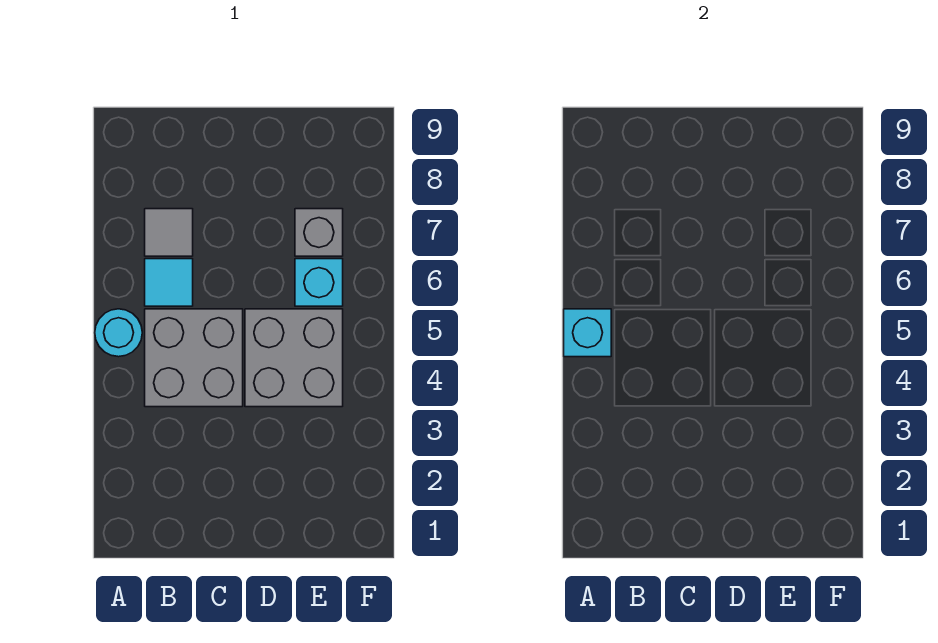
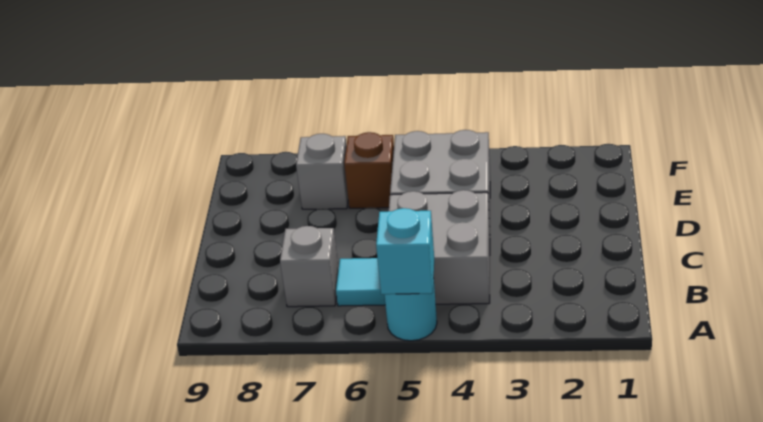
grey tile B7 level 1 -> grey brick B7 level 1
cyan brick E6 level 1 -> brown brick E6 level 1

